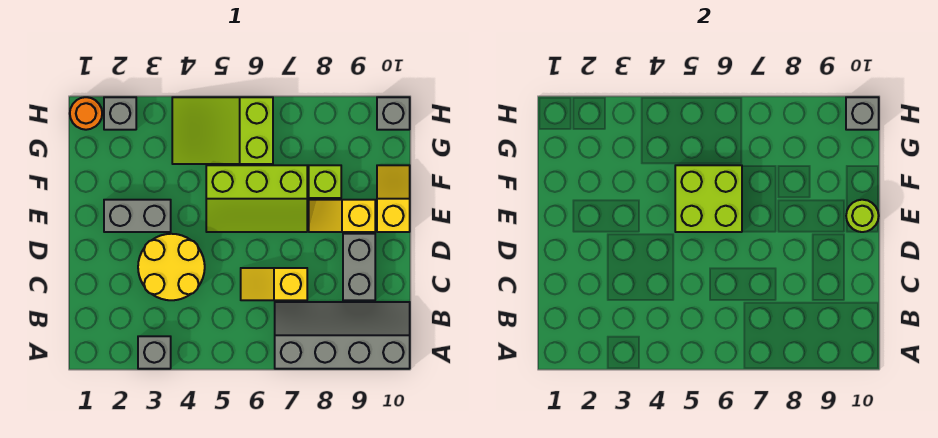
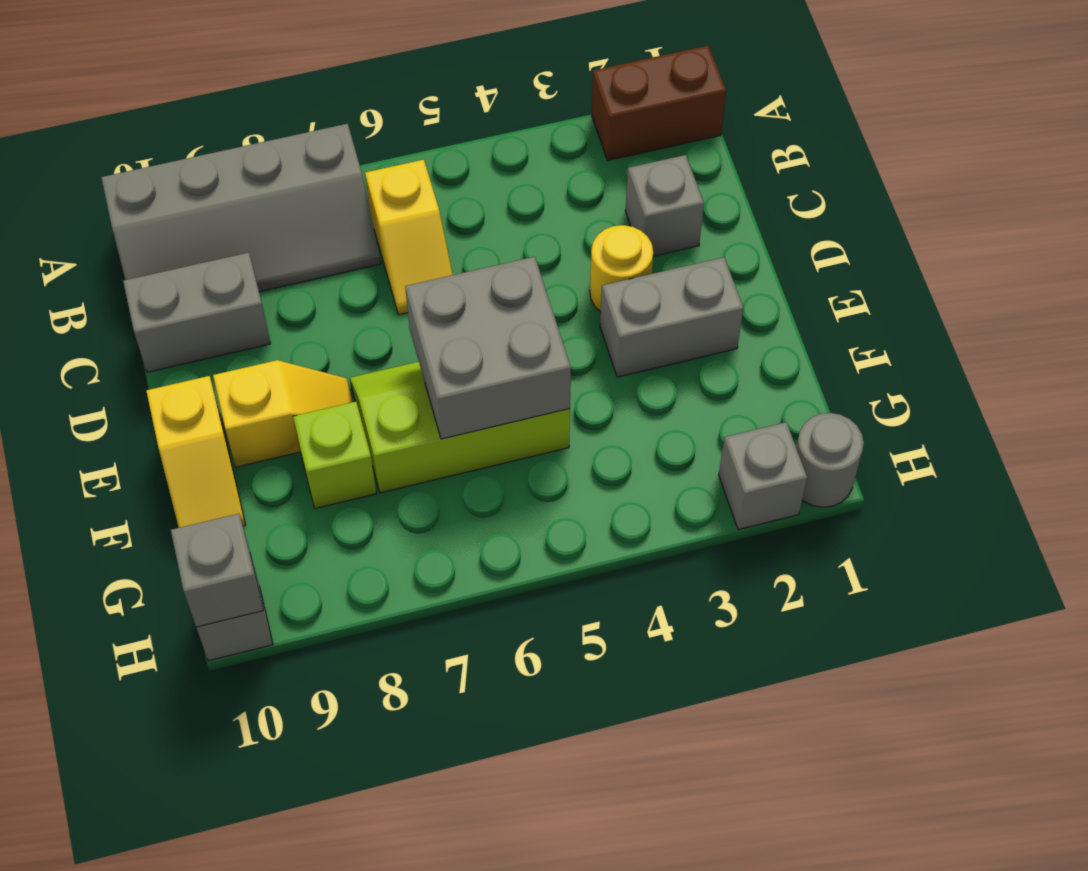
none -> brown brick A1:A2 level 1
grey brick A3 level 1 -> grey brick C2 level 1
yellow round brick C3:D4 level 1 -> yellow round brick D3 level 1
yellow slope C6:C7 level 1 top 7 -> yellow slope B6:C6 level 1 top B
grey brick C9:D9 level 1 -> grey brick C9:C10 level 1
lime brick E5:F6 level 2 -> grey brick E5:F6 level 2
lime round brick E10 level 2 -> none
lime slope G4:H6 level 1 top 6 -> none
orange round brick H1 level 1 -> grey round brick H1 level 1

